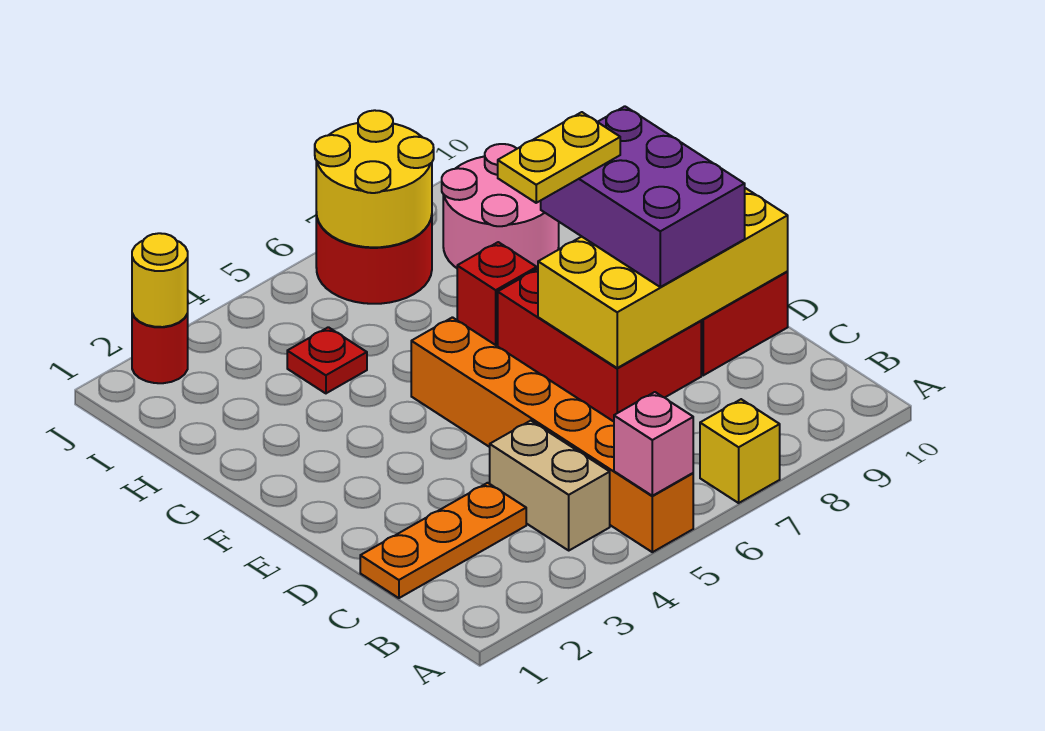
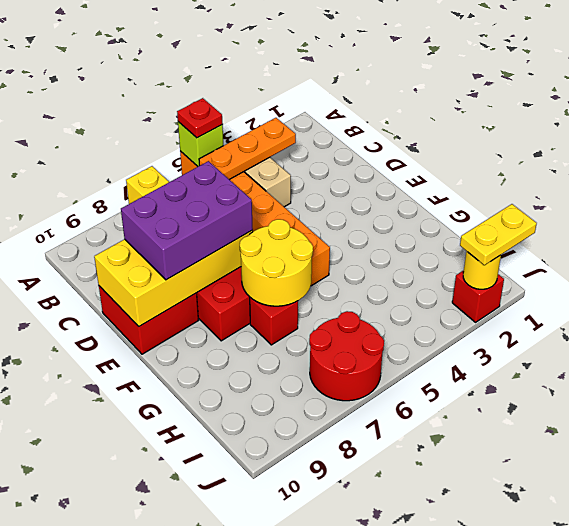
pink brick A5 level 2 -> lime brick A5 level 2
orange plate C1:C3 level 1 -> orange plate B3:B5 level 2
purple brick D8:F9 level 3 -> purple brick D7:E9 level 3
yellow plate F7:F8 level 4 -> yellow plate J1:J2 level 3
red plate H4 level 1 -> red plate A5 level 3
pink round brick H8:I9 level 1 -> none
yellow round brick I6:J7 level 2 -> yellow round brick F6:G7 level 2
red round brick J2 level 1 -> red brick J2 level 1

